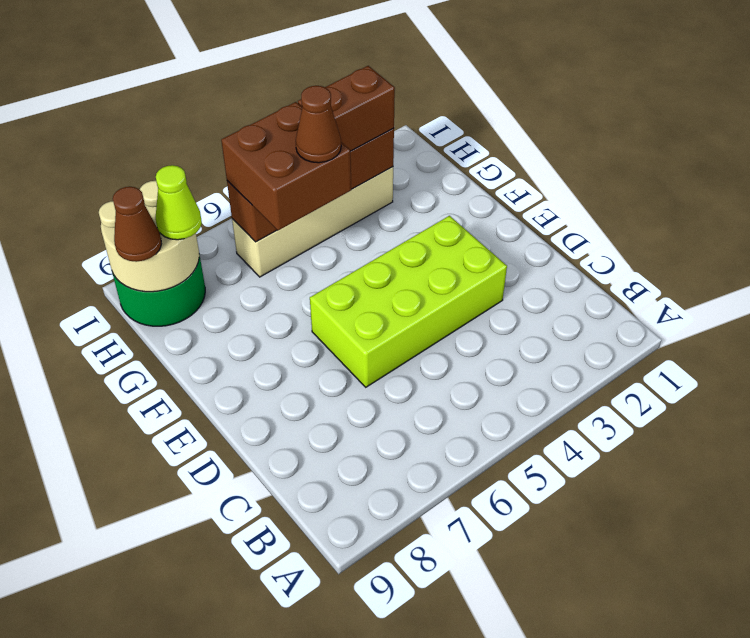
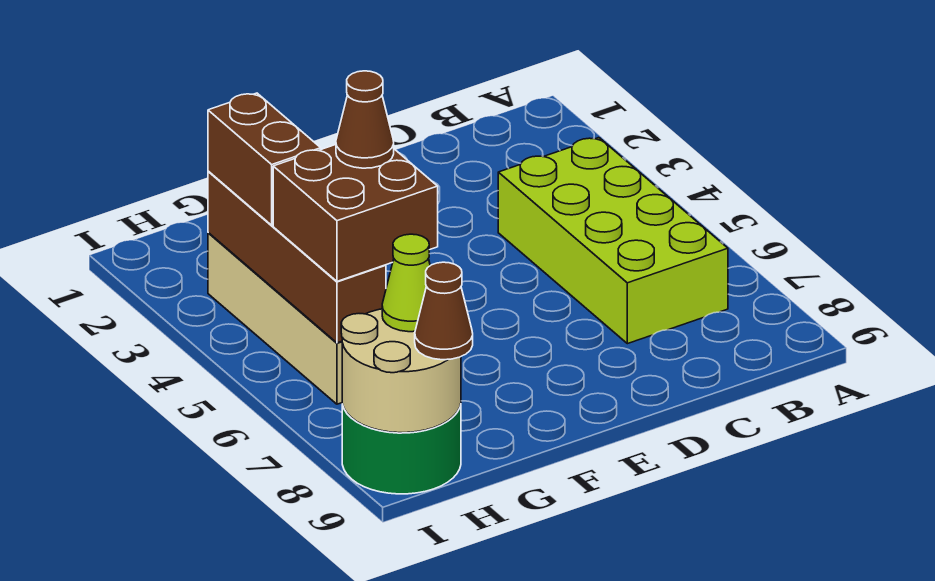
lime brick D3:E6 level 1 -> lime brick B4:C7 level 1

